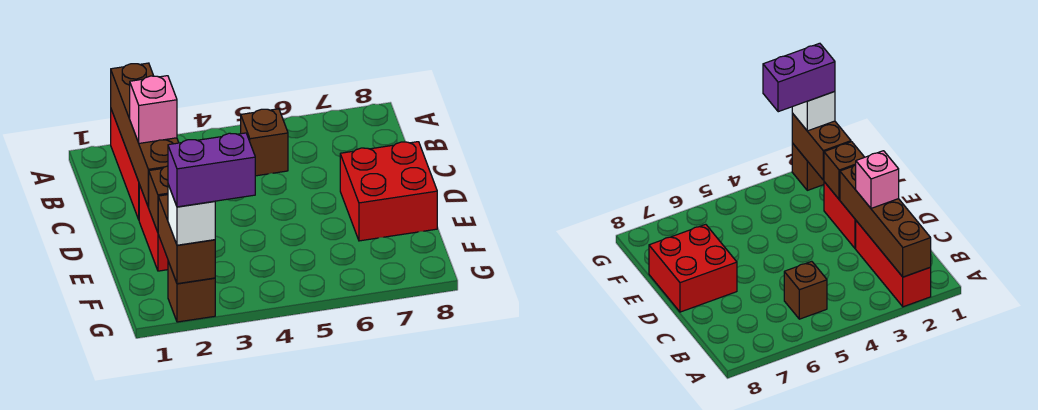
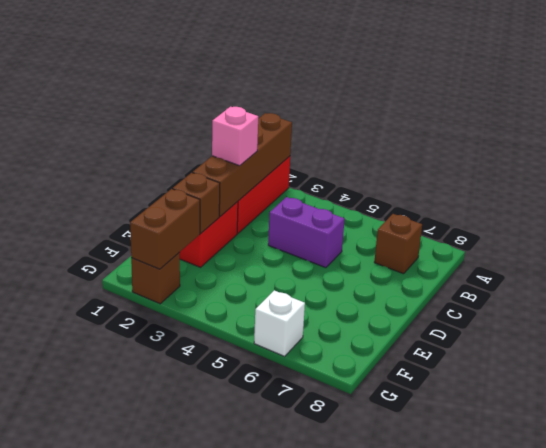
brown brick B5 level 1 -> brown brick B7 level 1
red brick D7:E8 level 1 -> none
white brick G2 level 3 -> white brick G6 level 1
purple brick G2:G3 level 4 -> purple brick C4:C5 level 1

